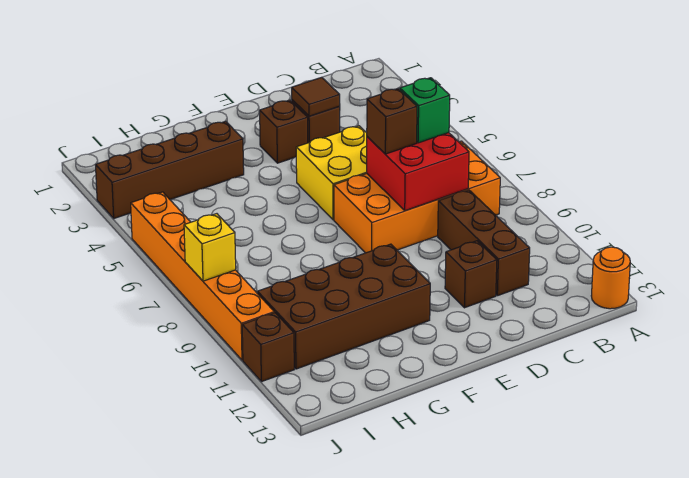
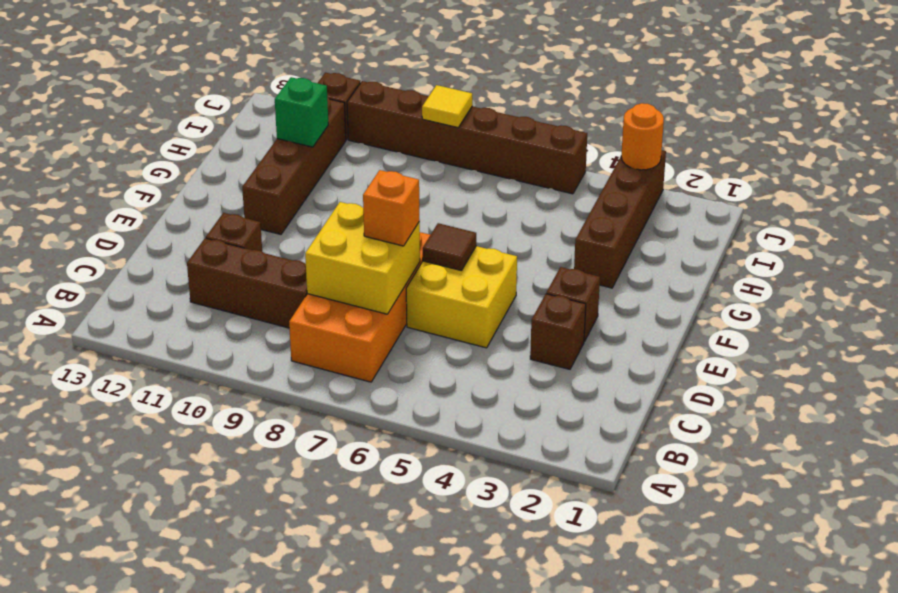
orange round brick A13 level 1 -> orange round brick J3 level 2
red brick C7:D8 level 2 -> yellow brick C7:D8 level 2
green brick C7 level 3 -> green brick H11 level 2
brown tile D3 level 2 -> brown tile E6 level 2
brown brick D7 level 3 -> orange brick D7 level 3
brown brick F10:I11 level 1 -> brown brick F11:I11 level 1
orange brick J5:J10 level 1 -> brown brick J5:J10 level 1
yellow brick J8 level 2 -> yellow tile J8 level 2

